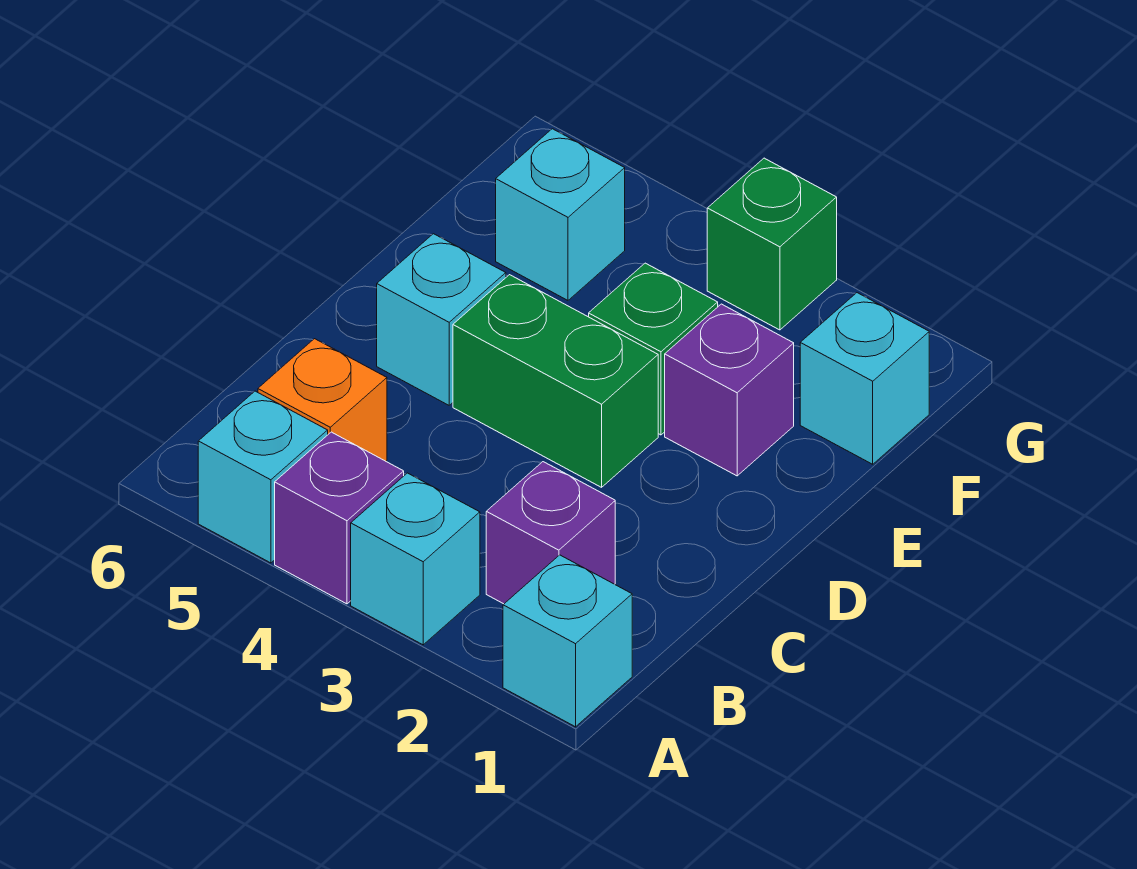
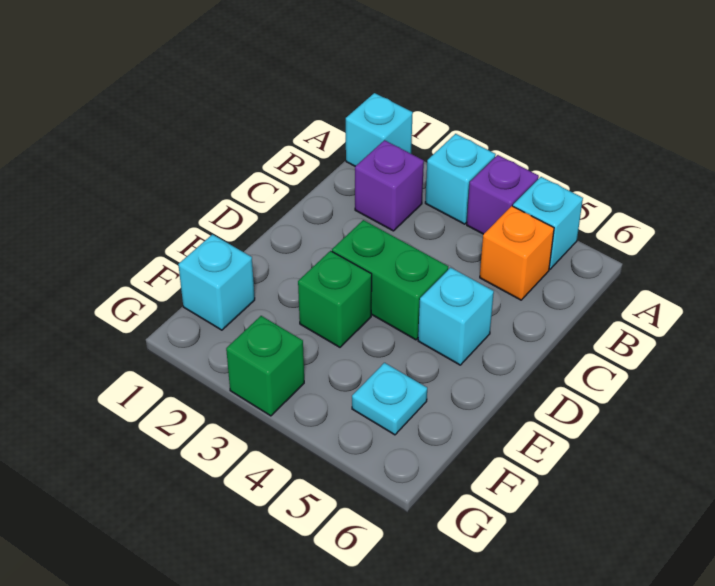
purple brick E2 level 1 -> none
cyan brick F5 level 1 -> cyan plate F5 level 1

